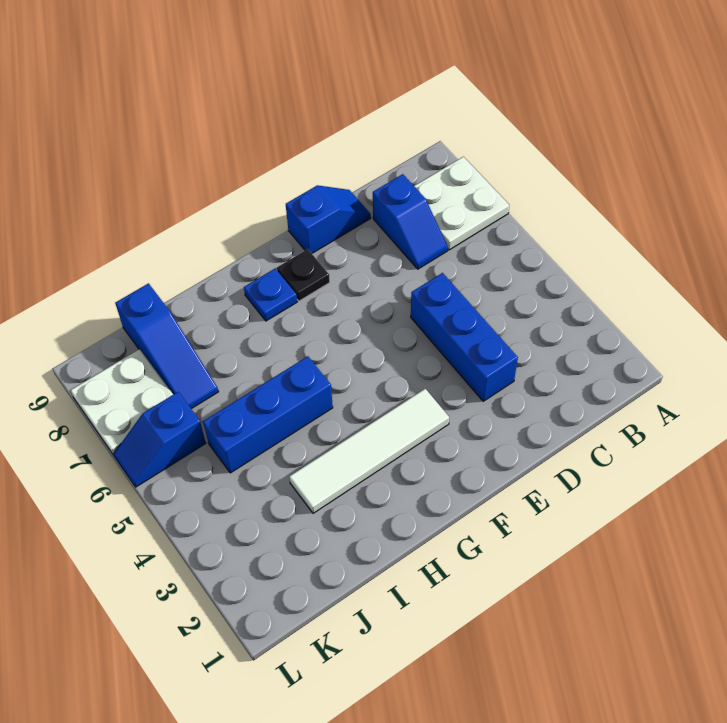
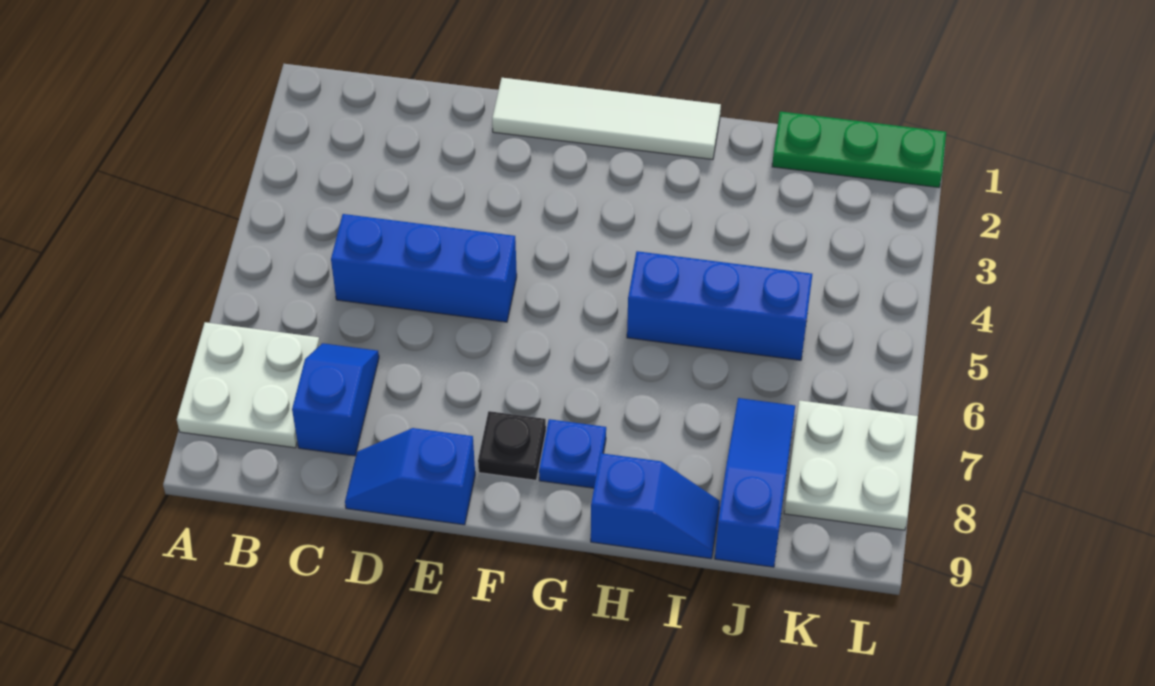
blue brick D3:D5 level 1 -> blue brick C5:E5 level 1
white tile F3:I3 level 1 -> white tile E1:H1 level 1
none -> green plate J1:L1 level 1
blue slope K6:L6 level 1 top K -> blue slope H9:I9 level 1 top H

